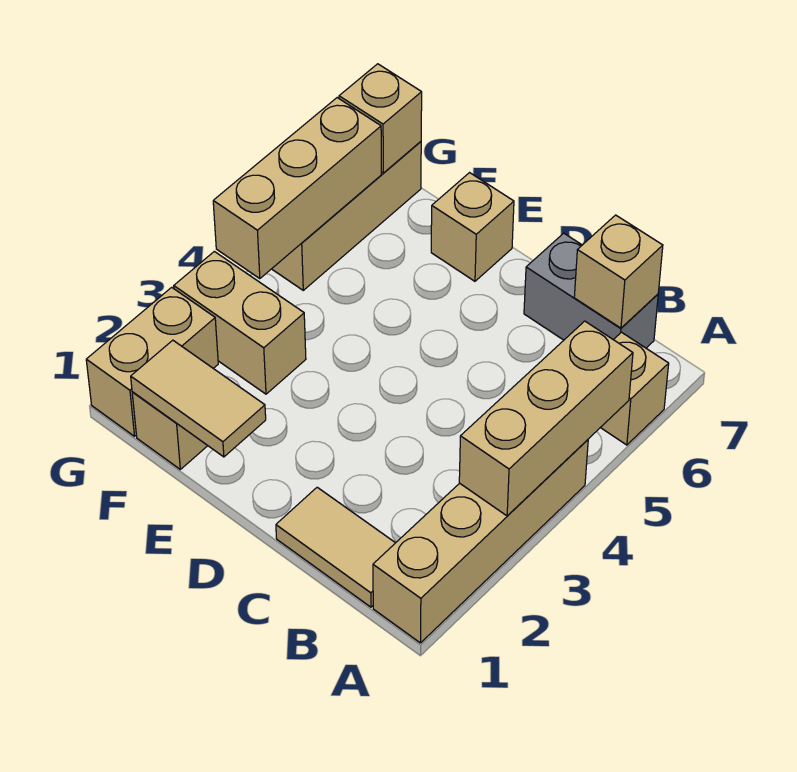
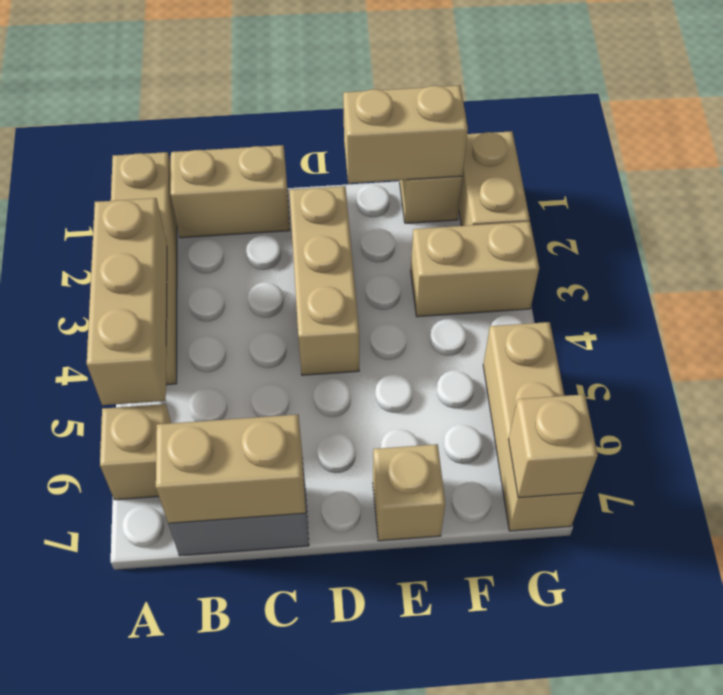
tan tile B1:C1 level 1 -> tan brick B1:C1 level 1
tan brick B7 level 2 -> tan brick B7:C7 level 2
tan tile E1:F1 level 2 -> tan brick E1:F1 level 2
tan brick G4:G6 level 2 -> tan brick D2:D4 level 1

